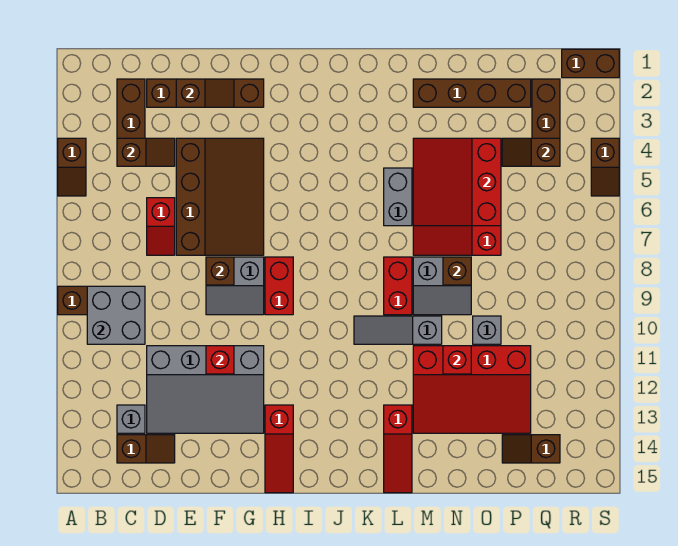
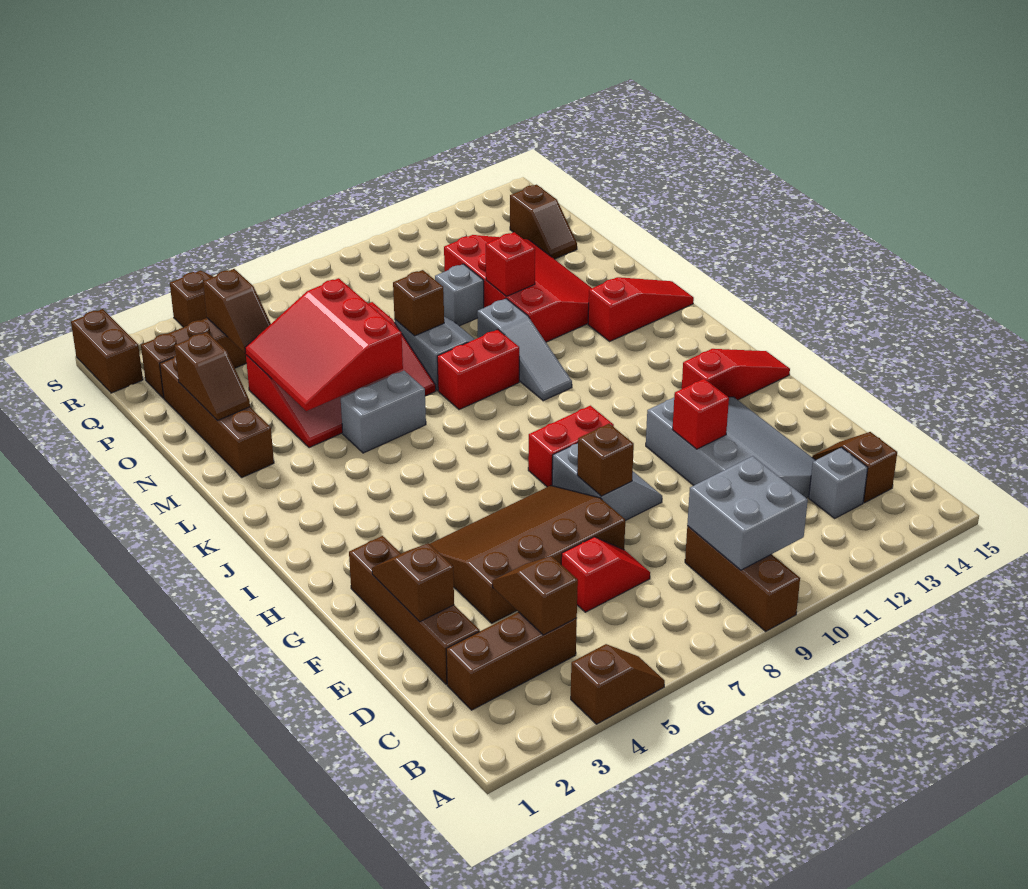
red slope M4:O6 level 2 top O -> red slope M4:O6 level 2 top 6
none -> brown slope N2:O2 level 2 top O

